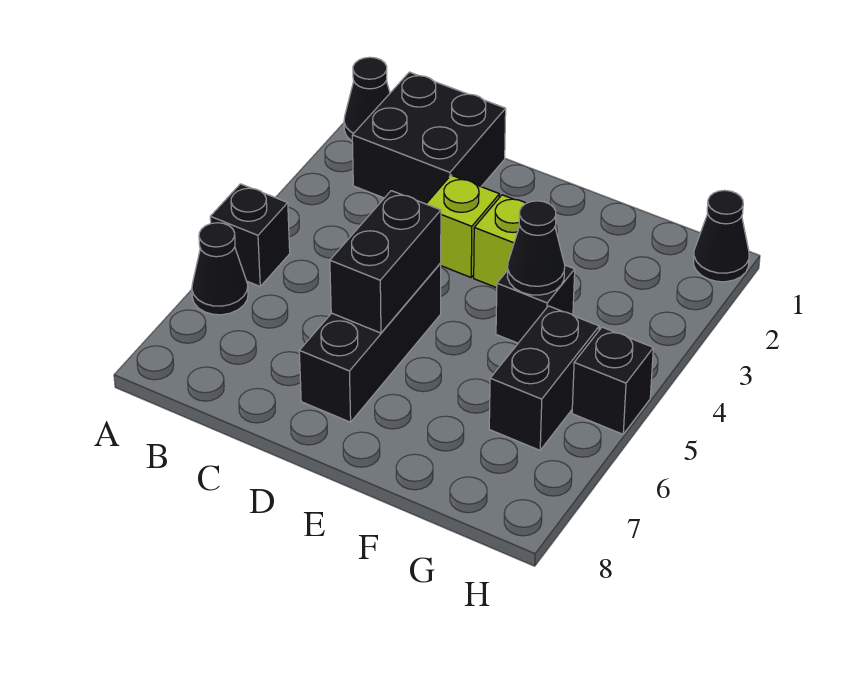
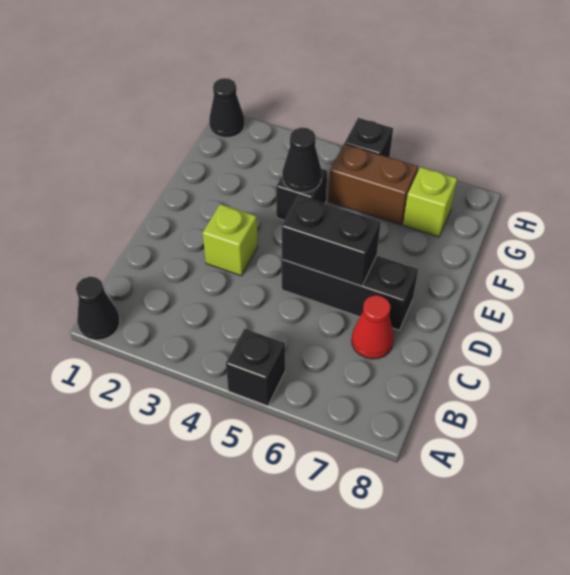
black cone A6 level 1 -> none
black brick B1:C2 level 1 -> none
none -> red cone C7 level 1
lime brick E3 level 1 -> lime brick G7 level 1
black brick G5:G6 level 1 -> brown brick G5:G6 level 1

